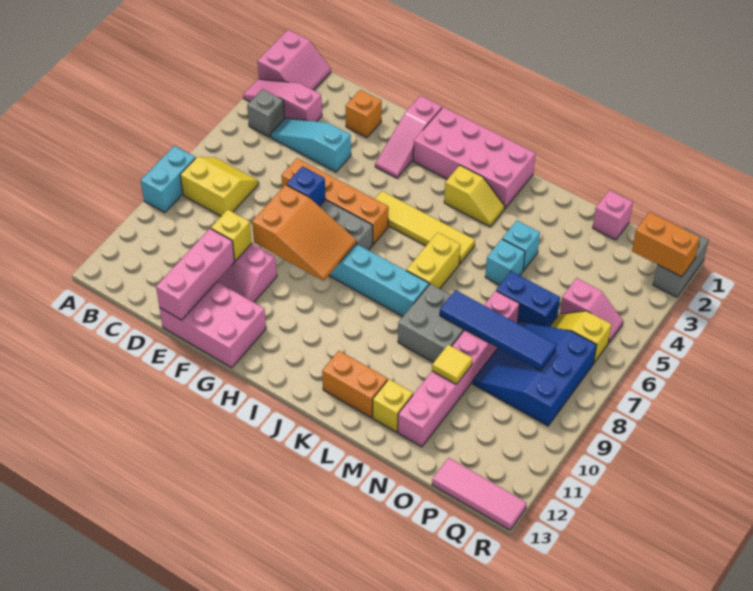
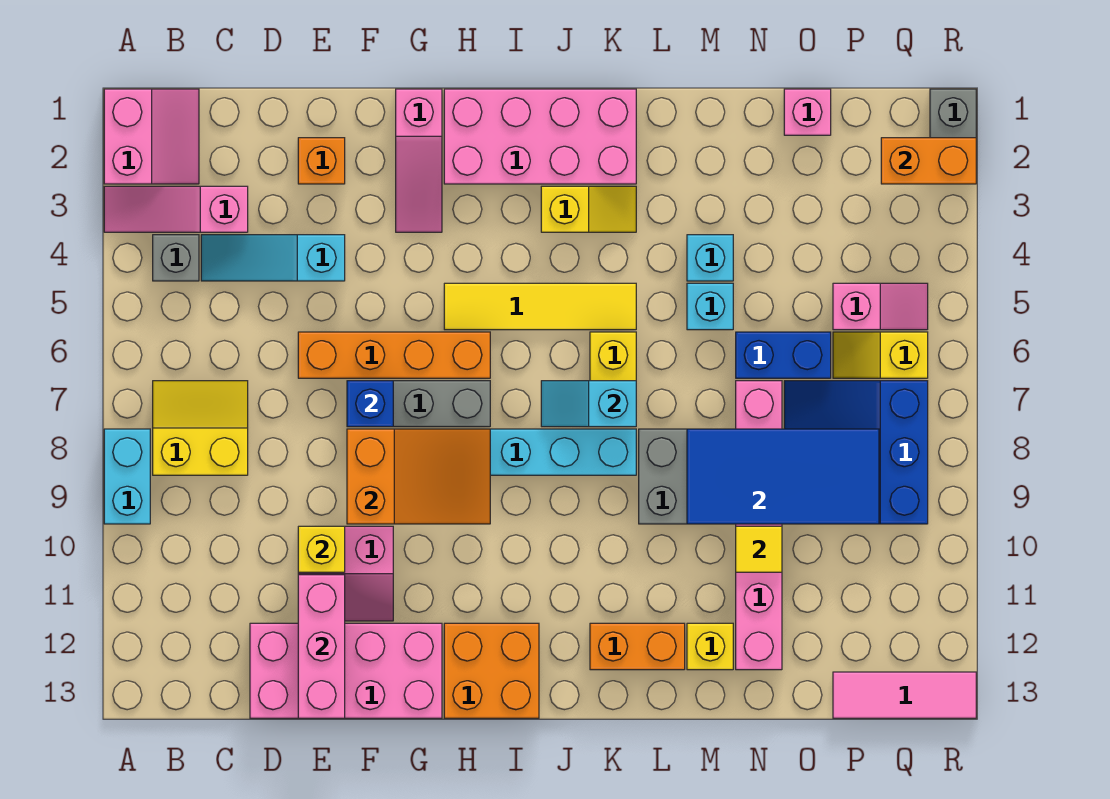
pink brick E12:G13 level 1 -> pink brick D12:G13 level 1
none -> orange brick H12:I13 level 1
none -> cyan slope J7:K7 level 2 top K
blue tile M8:P8 level 2 -> blue tile M8:P9 level 2

